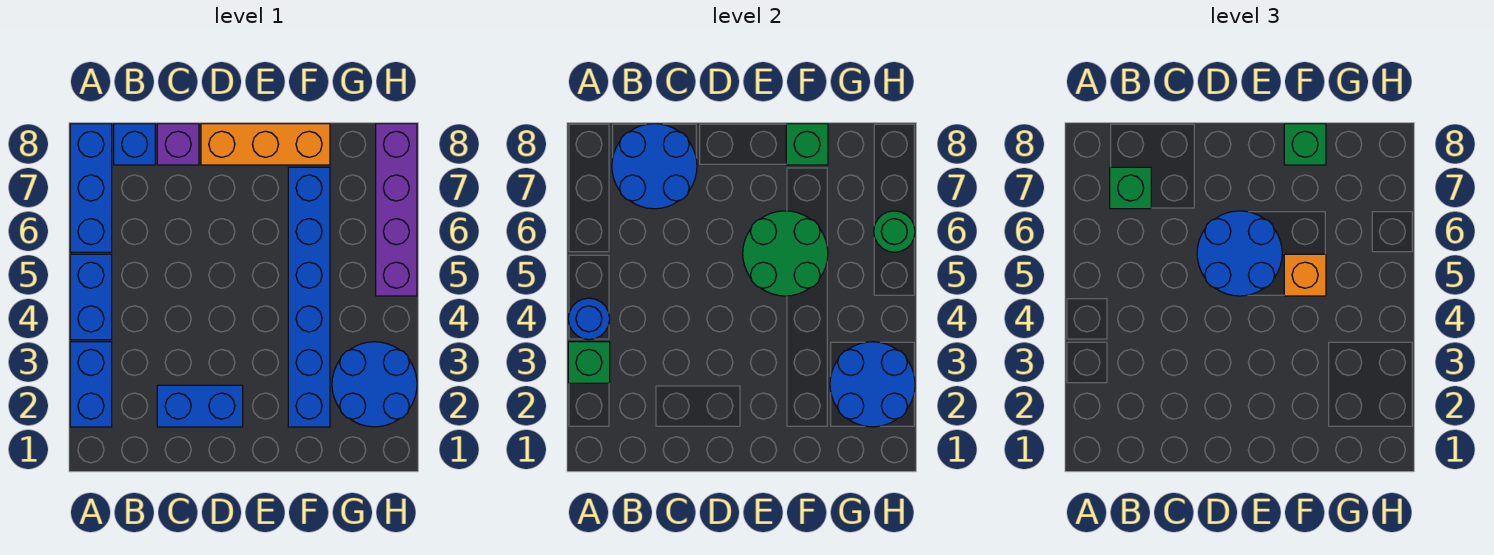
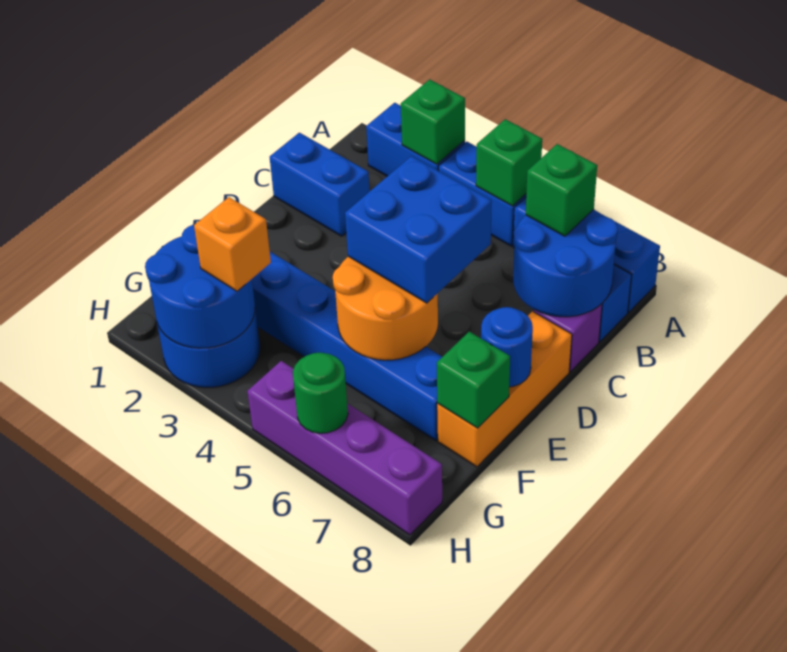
blue round brick A4 level 2 -> blue round brick E8 level 2
blue brick C2:D2 level 1 -> blue brick C1:C2 level 1
blue round brick D5:E6 level 3 -> blue brick D5:E6 level 3
green round brick E5:F6 level 2 -> orange round brick E5:F6 level 2
orange brick F5 level 3 -> orange brick G3 level 3
green brick F8 level 3 -> green brick A5 level 2

